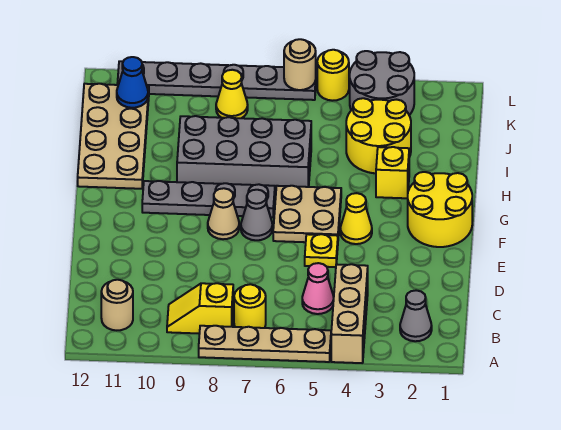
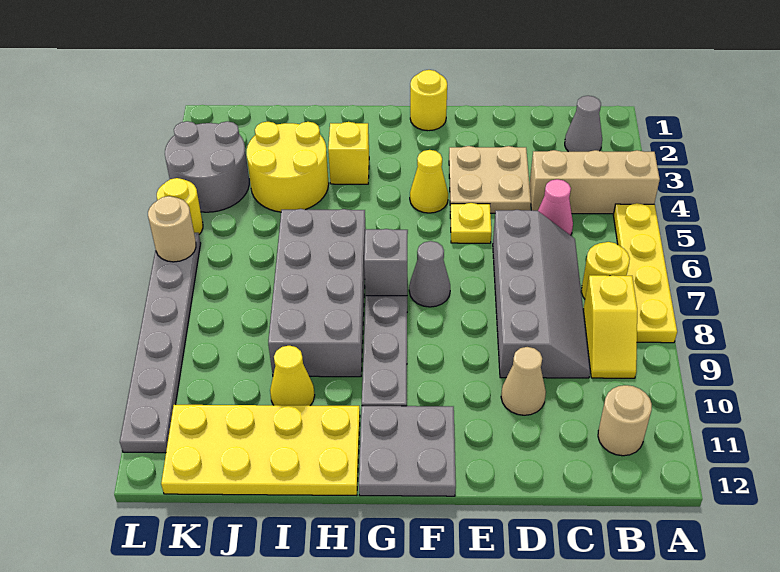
tan plate A5:A8 level 1 -> yellow plate A5:A8 level 1
none -> grey slope C6:D9 level 1 top D
yellow round brick F1:G2 level 1 -> yellow round brick F1 level 1
tan plate F5:G6 level 1 -> tan plate D3:E4 level 1
tan cone F8 level 1 -> tan cone D10 level 1
none -> grey plate F11:G12 level 1
none -> grey brick G7 level 2
tan plate H11:K12 level 1 -> yellow plate H11:K12 level 1
yellow cone K8 level 1 -> yellow cone I10 level 1
blue cone K11 level 2 -> none

